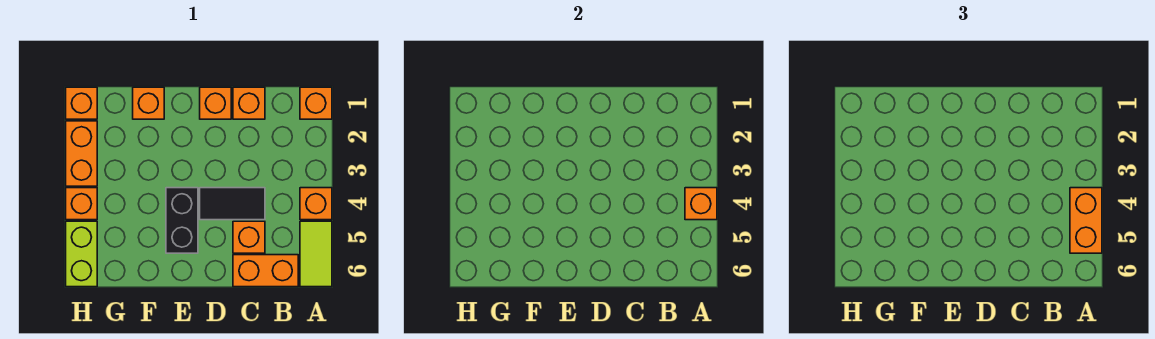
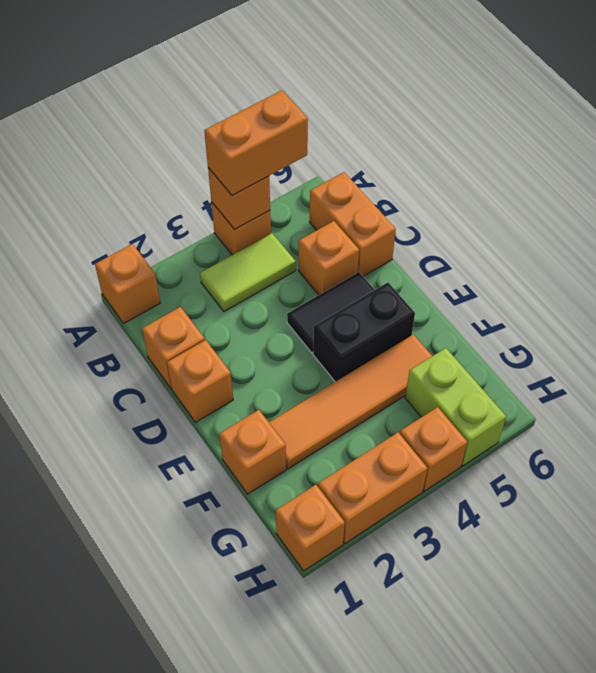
lime tile A5:A6 level 1 -> lime tile B3:B4 level 1
black tile C4:D4 level 1 -> black tile D4:D5 level 1
none -> orange tile F2:F5 level 1
lime brick H5:H6 level 1 -> lime brick G5:H5 level 1

